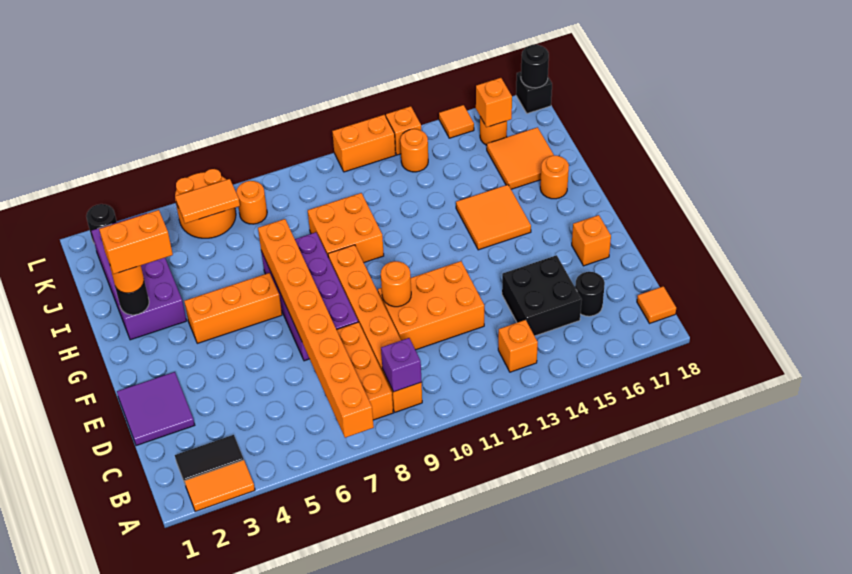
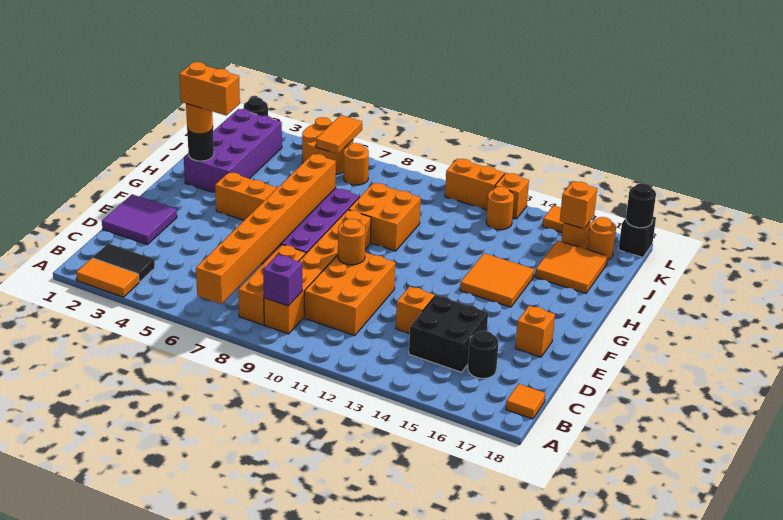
orange brick B13 level 1 -> orange brick D13 level 1
orange brick D10:E12 level 1 -> orange brick C10:E11 level 1
orange round brick H17 level 1 -> orange round brick K17 level 1
orange tile K5:K6 level 2 -> orange tile K6:L6 level 2

